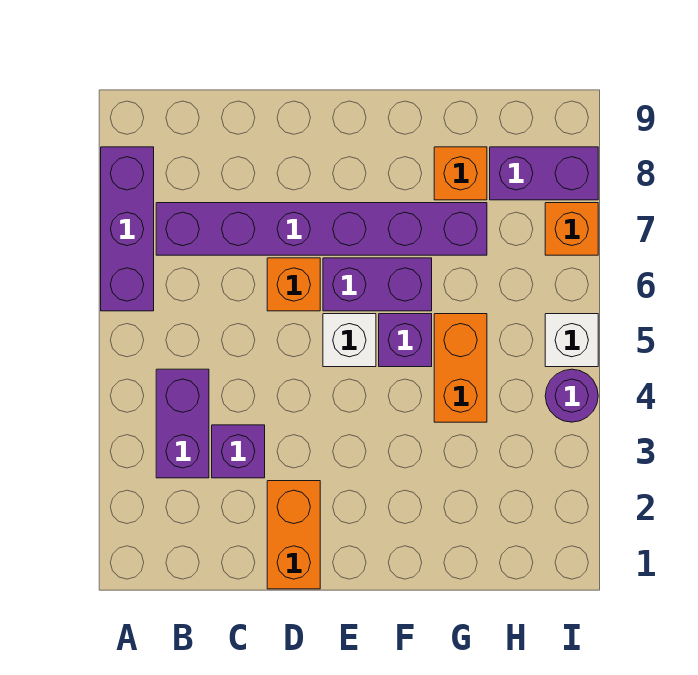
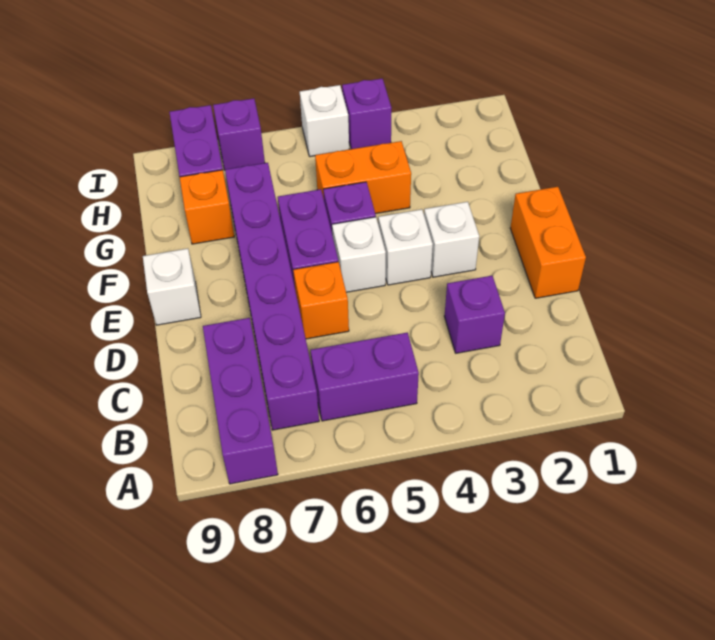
purple brick A6:A8 level 1 -> purple brick A8:C8 level 1
purple brick B3:B4 level 1 -> purple brick B5:B6 level 1
orange brick D1:D2 level 1 -> orange brick D1:E1 level 1
none -> white brick E3 level 1
none -> white brick E4 level 1
none -> white brick E9 level 1
purple round brick I4 level 1 -> purple brick I4 level 1
orange brick I7 level 1 -> purple brick I7 level 1

